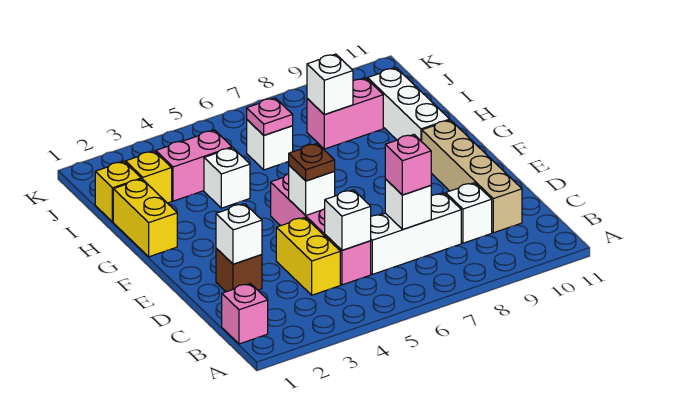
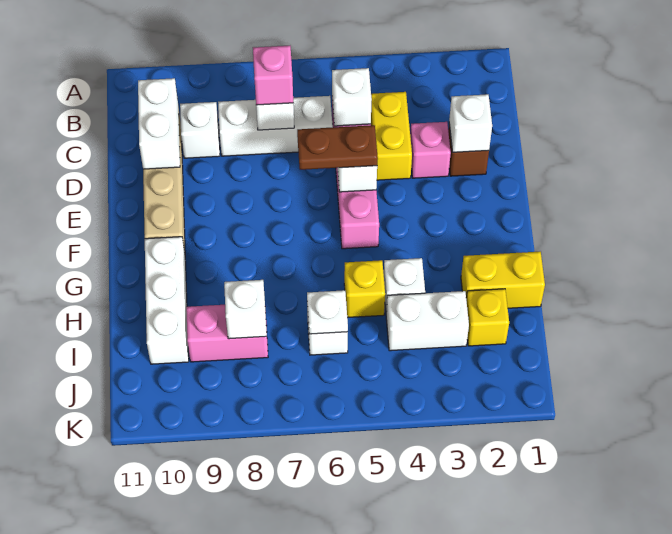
pink brick B1 level 1 -> pink brick D3 level 1
none -> white brick C10:D10 level 2
brown plate E5 level 3 -> brown plate E5:E6 level 3
yellow brick G1:H1 level 1 -> yellow brick H1:H2 level 1
yellow brick I1 level 1 -> yellow brick H5 level 1
pink brick I3:I4 level 1 -> white brick I3:I4 level 1
pink plate I6 level 2 -> white plate I6 level 2

